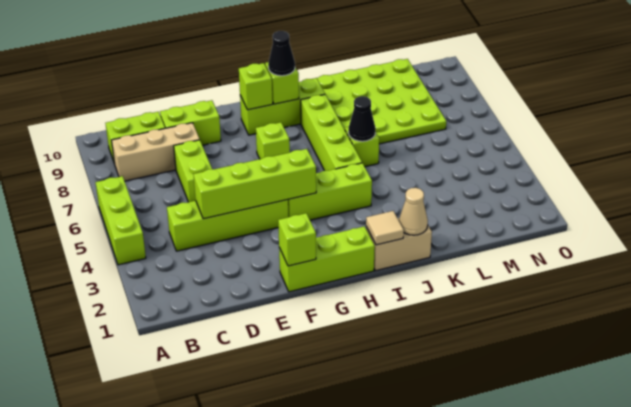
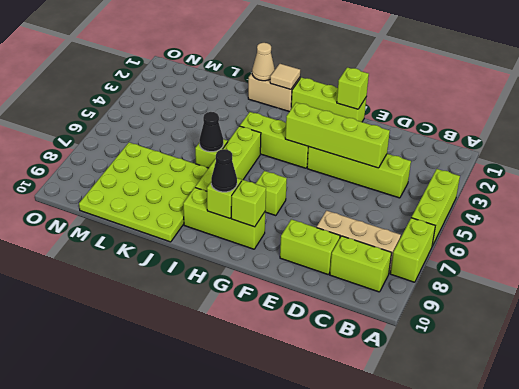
lime brick D6:D7 level 1 -> lime brick A7:A8 level 1

